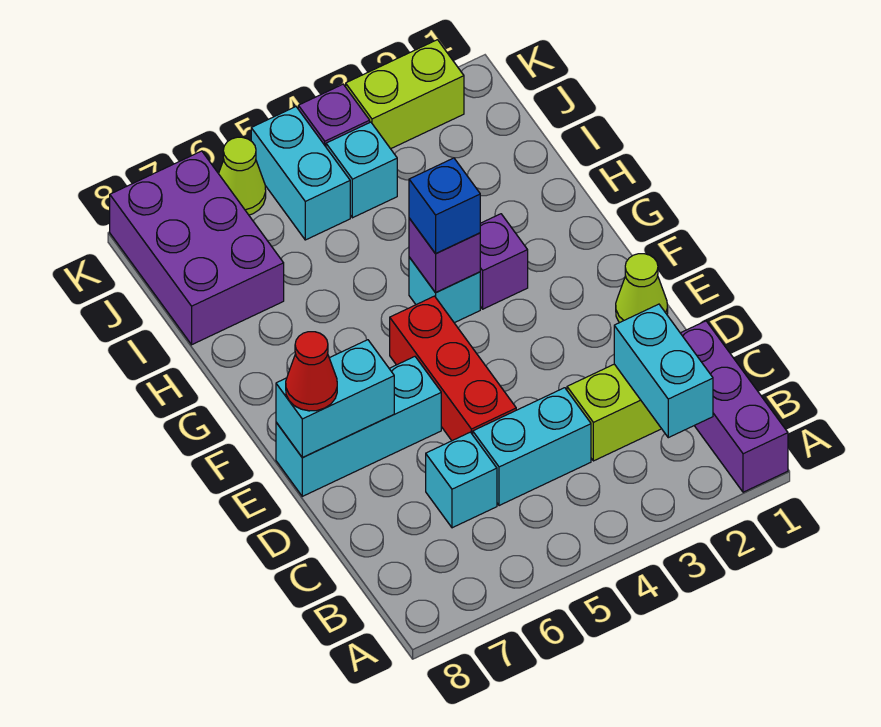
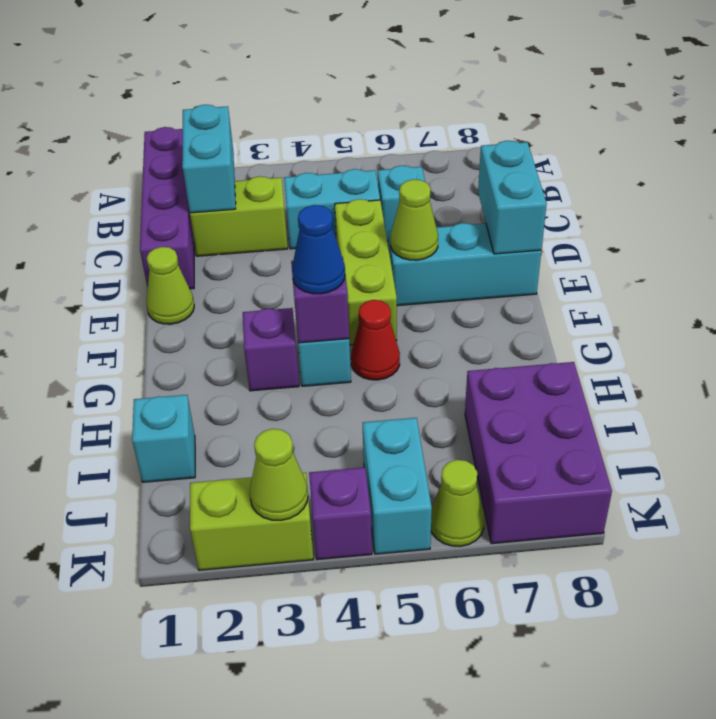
purple brick A1:C1 level 1 -> purple brick A1:D1 level 1
red brick D5:F5 level 1 -> lime brick D5:F5 level 1
none -> lime cone E6 level 2
cyan brick E7:E8 level 2 -> cyan brick D8:E8 level 2
red cone E8 level 3 -> red cone G5 level 1
blue brick G4 level 3 -> blue cone G4 level 3
cyan brick J4 level 1 -> cyan brick I1 level 1
none -> lime cone K3 level 2

